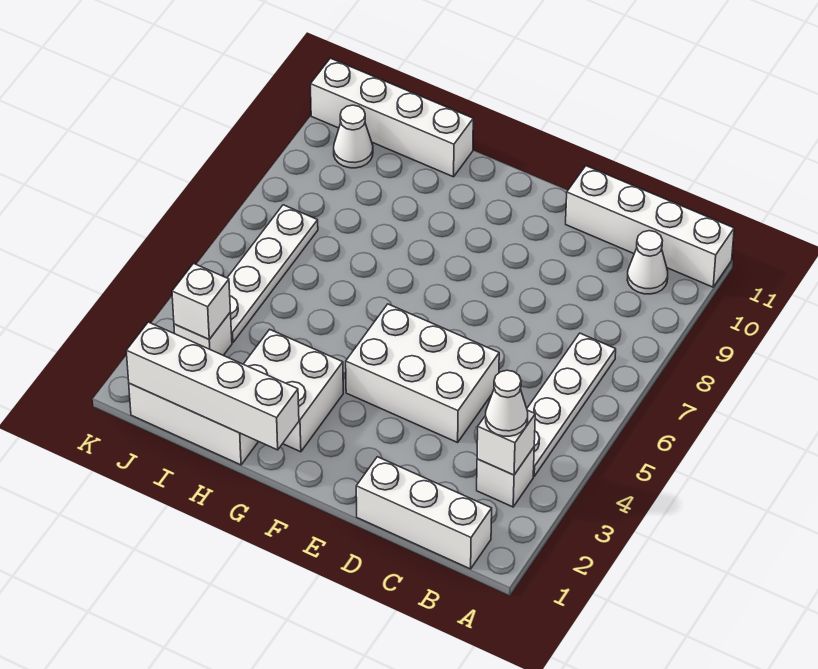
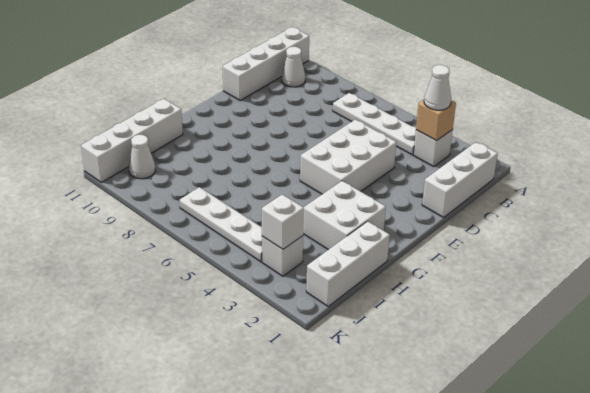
white brick B3 level 2 -> tan brick B3 level 2
white brick G1:J1 level 2 -> none

